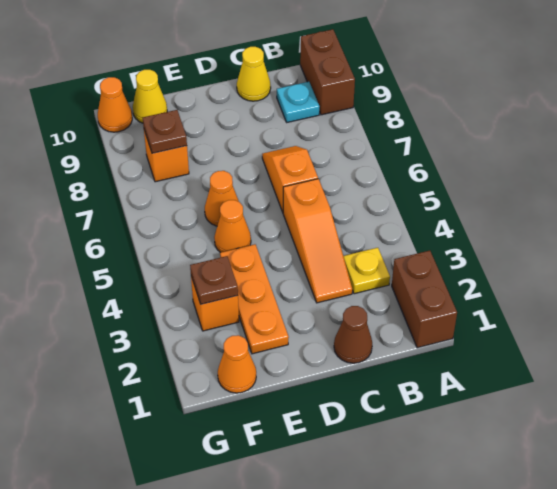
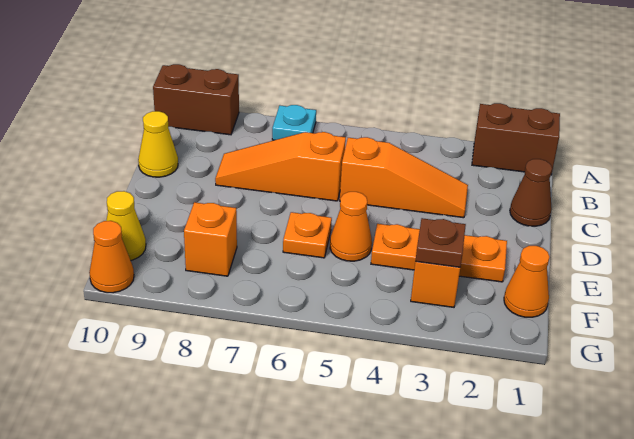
yellow plate B3 level 1 -> none
cyan plate B9 level 1 -> cyan plate A7 level 1
orange slope C6:C7 level 1 top 6 -> orange slope C6:C8 level 1 top 6
orange cone E6 level 1 -> orange plate E6 level 1
brown plate F8 level 2 -> none

